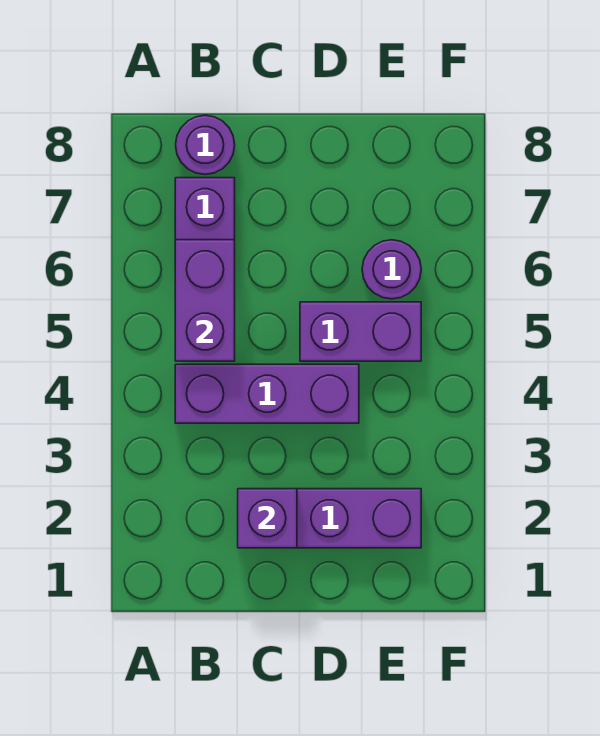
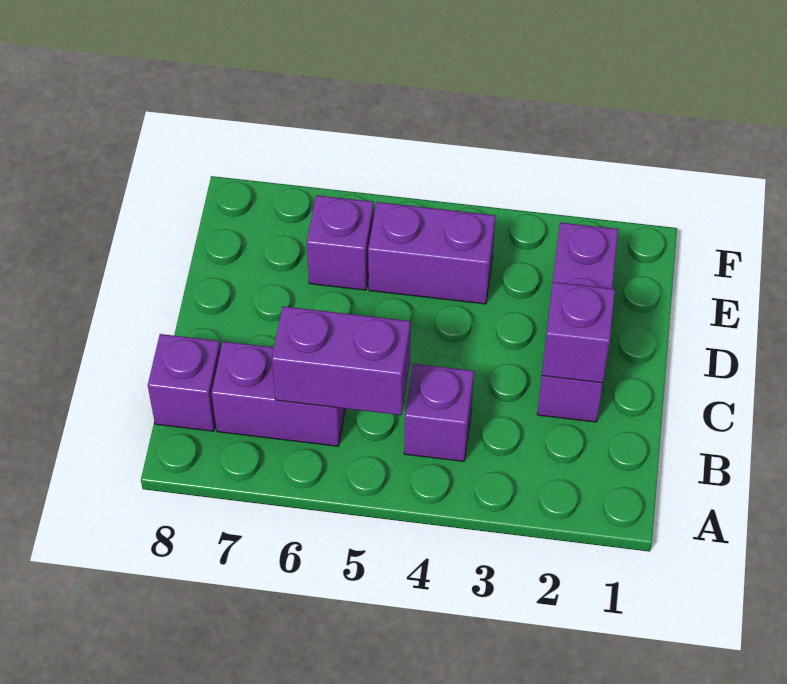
purple brick B4:D4 level 1 -> purple brick B4 level 1
purple round brick B8 level 1 -> purple brick B8 level 1
purple brick D5:E5 level 1 -> purple brick E4:E5 level 1
purple round brick E6 level 1 -> purple brick E6 level 1

